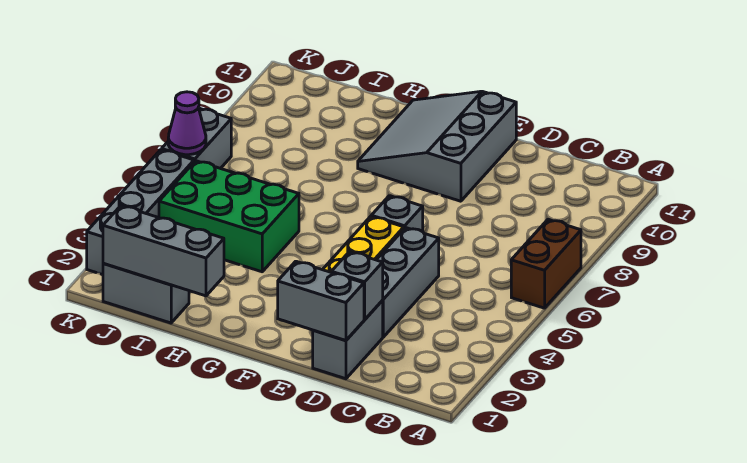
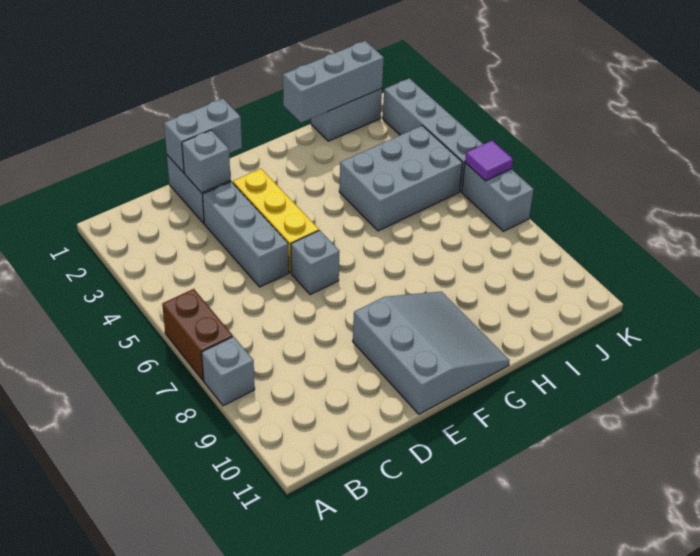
none -> grey brick A8 level 1
green brick H4:J5 level 1 -> grey brick H4:J5 level 1
purple cone K6 level 2 -> purple tile K6 level 2

